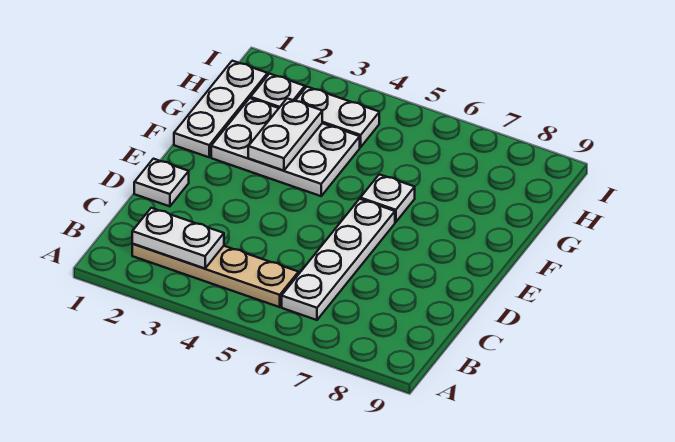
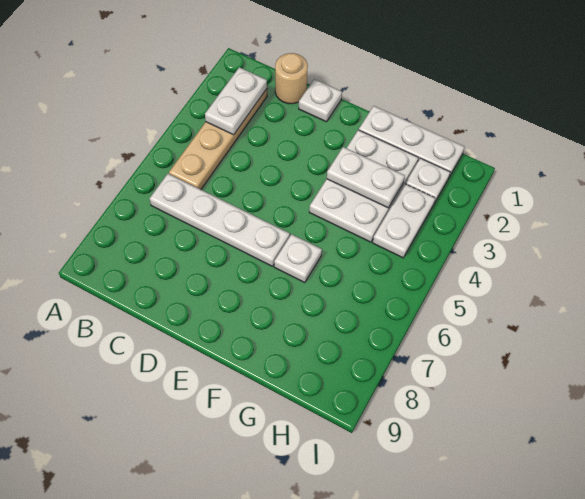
none -> tan round brick C1 level 1

